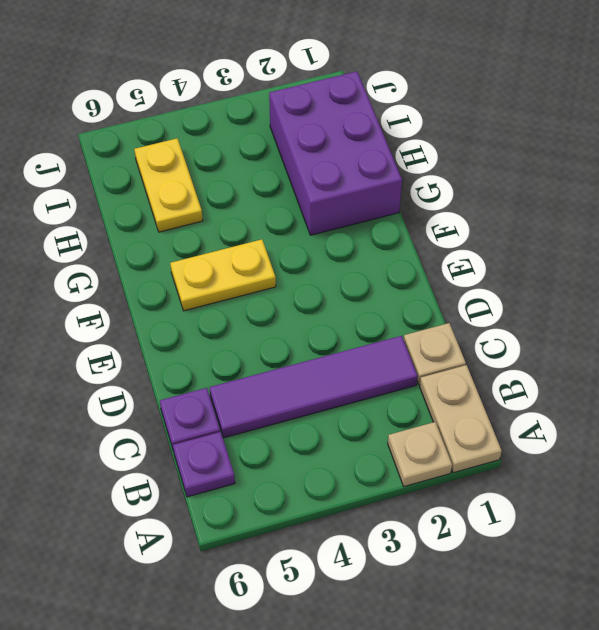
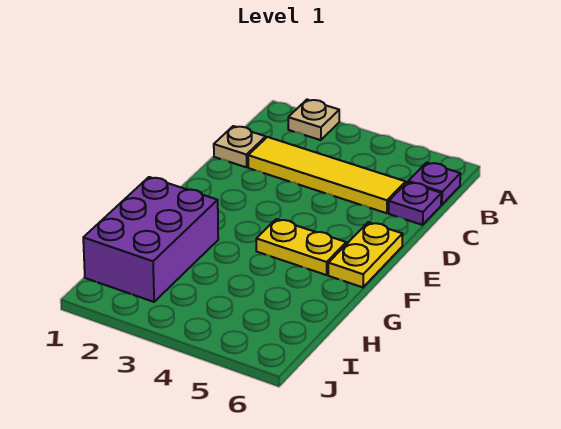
tan plate A1:B1 level 1 -> none
purple tile C2:C5 level 1 -> yellow tile C2:C5 level 1
yellow plate H5:I5 level 1 -> yellow plate E6:F6 level 1

